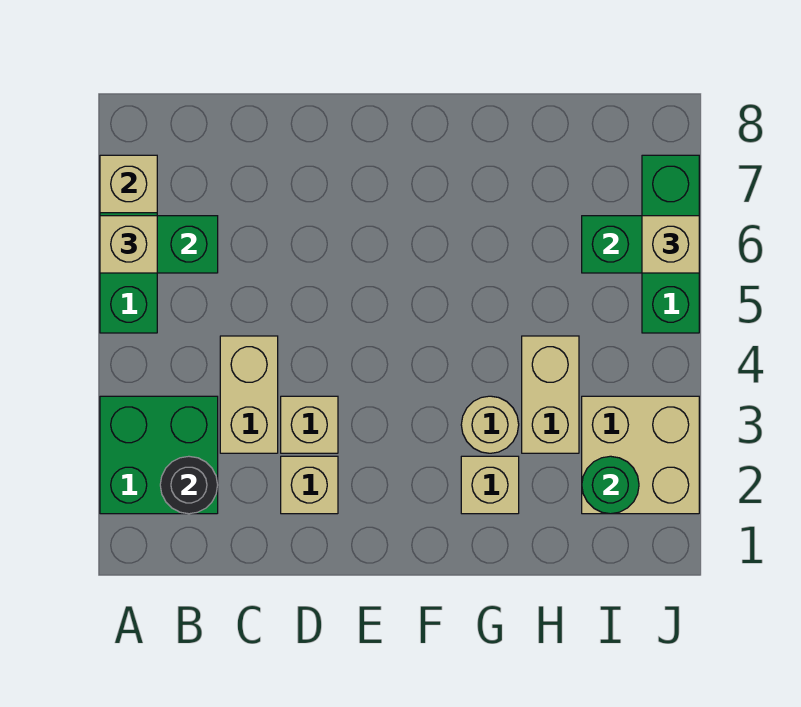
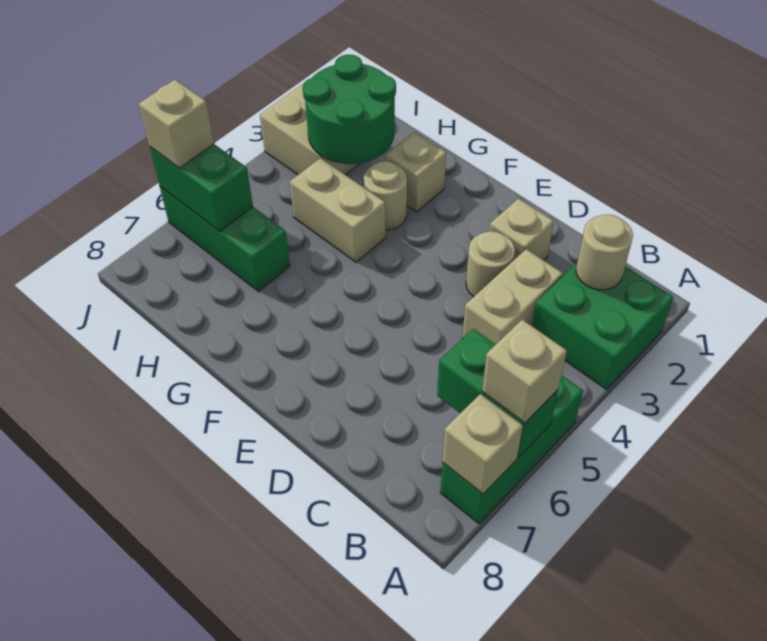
black round brick B2 level 2 -> tan round brick B2 level 2
tan brick D3 level 1 -> tan round brick D3 level 1
tan brick H3:H4 level 1 -> tan brick G4:H4 level 1
green round brick I2 level 2 -> green round brick H2:I3 level 2
green brick J5:J7 level 1 -> green brick H6:J6 level 1

